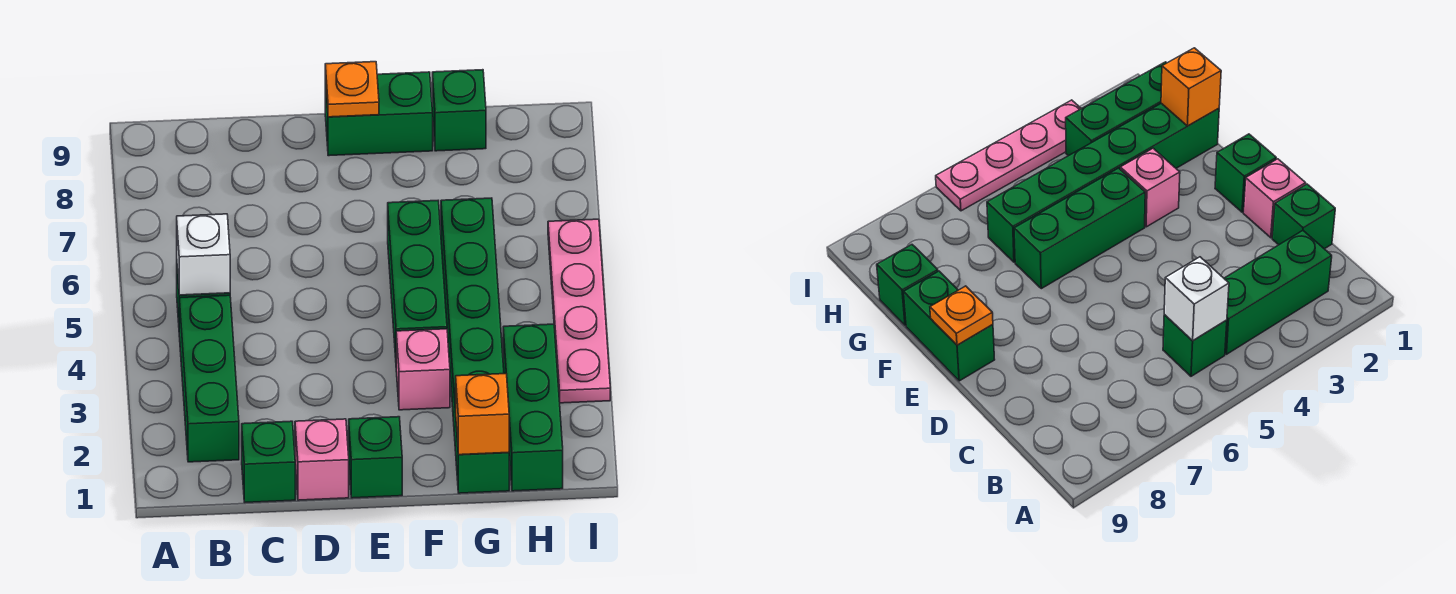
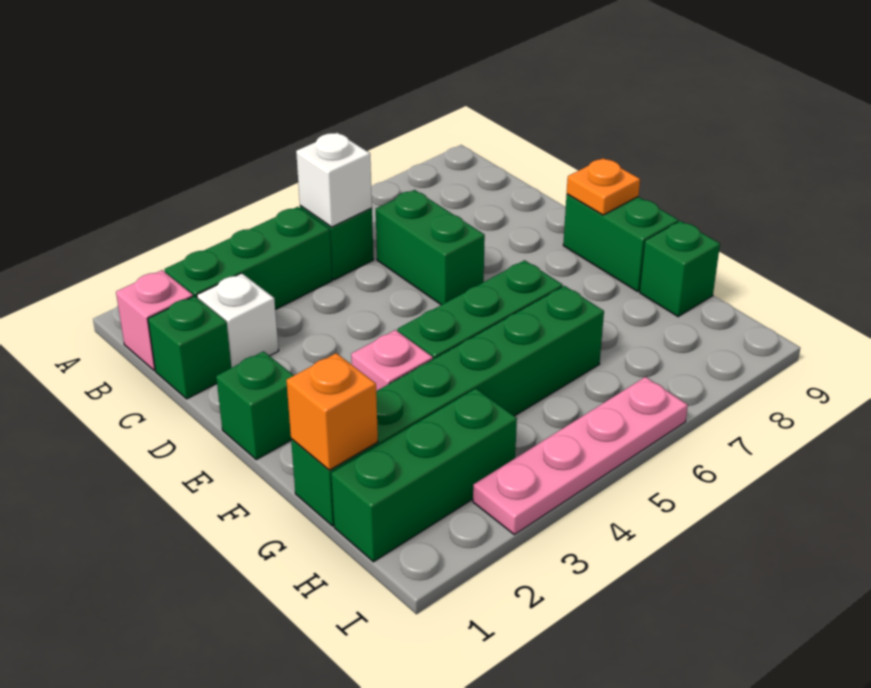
none -> white brick C2 level 1
none -> green brick C6:D6 level 1
pink brick D1 level 1 -> pink brick B1 level 1

